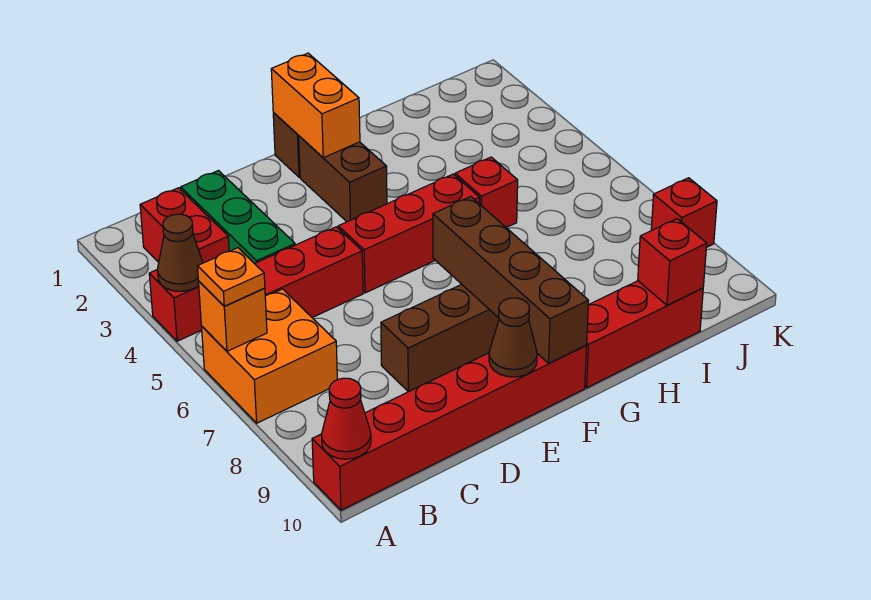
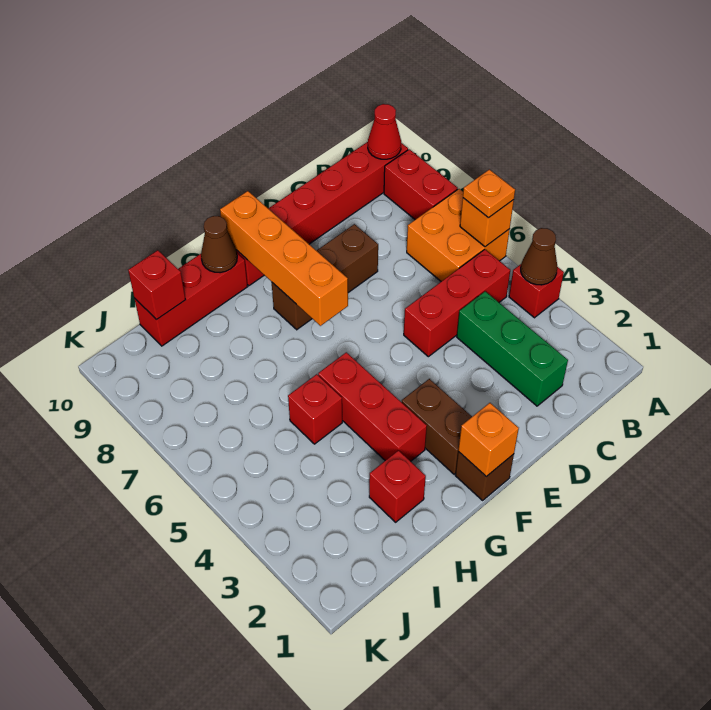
red brick B2:B3 level 1 -> red brick A8:A9 level 1
red brick E5:G5 level 1 -> red brick G3:G5 level 1
brown cone E10 level 2 -> brown cone G10 level 2
orange brick F1:F2 level 2 -> orange brick F1 level 2
brown brick F7:F10 level 2 -> orange brick F7:F10 level 2
red brick K8 level 1 -> red brick H2 level 1

